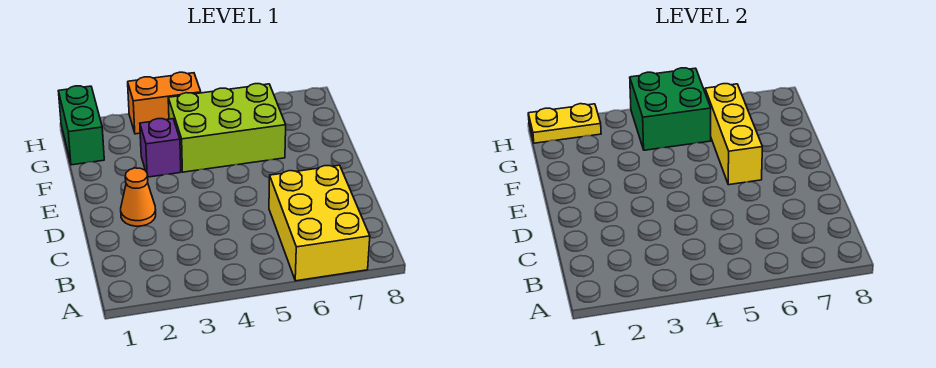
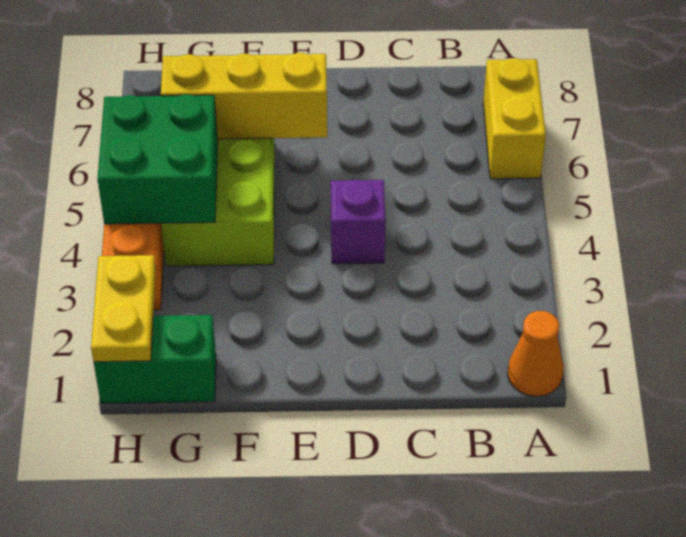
yellow brick A6:C7 level 1 -> yellow brick A6:A7 level 1
orange cone D2 level 1 -> orange cone A1 level 1
purple brick F3 level 1 -> purple brick D4 level 1

